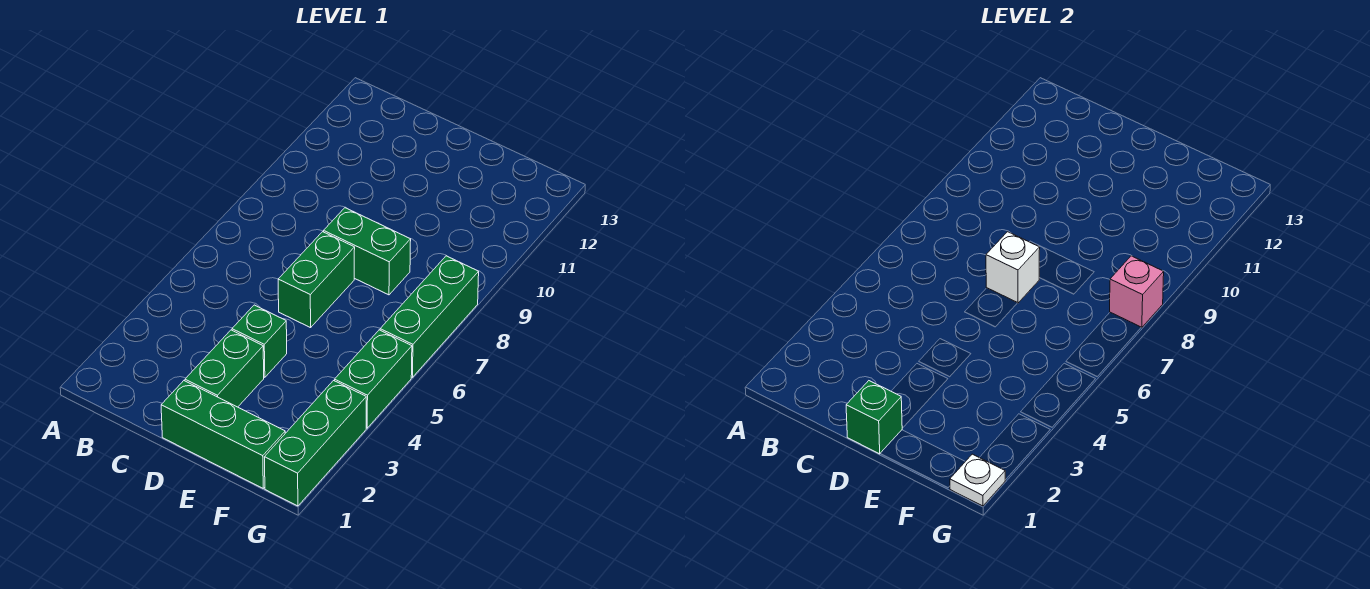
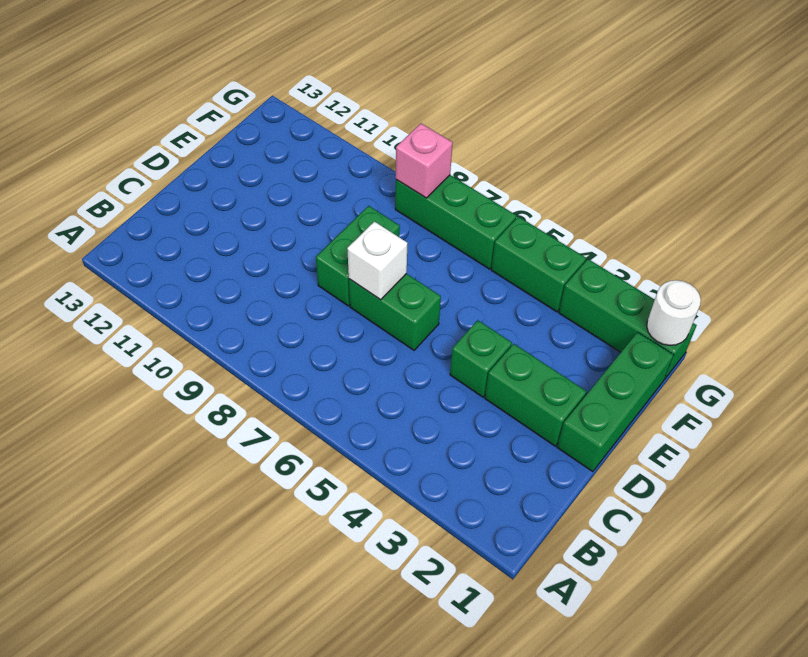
green brick D1 level 2 -> none
white plate G1 level 2 -> white round brick G1 level 2

